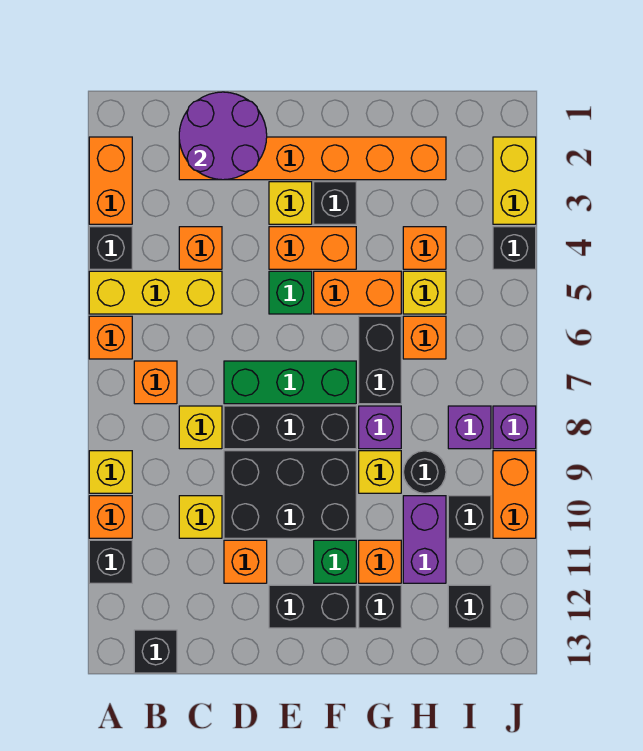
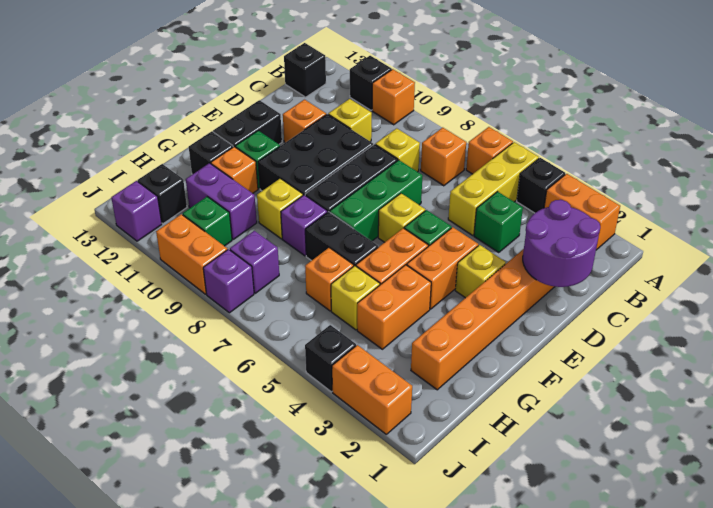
yellow brick A9 level 1 -> yellow brick E6 level 1
orange brick C4 level 1 -> green brick C4 level 1
black brick F3 level 1 -> none
orange brick H4 level 1 -> orange brick G4:H4 level 1
black round brick H9 level 1 -> none
black brick I10 level 1 -> green brick I10 level 1
yellow brick J2:J3 level 1 -> orange brick J2:J3 level 1
none -> purple brick J12 level 1

